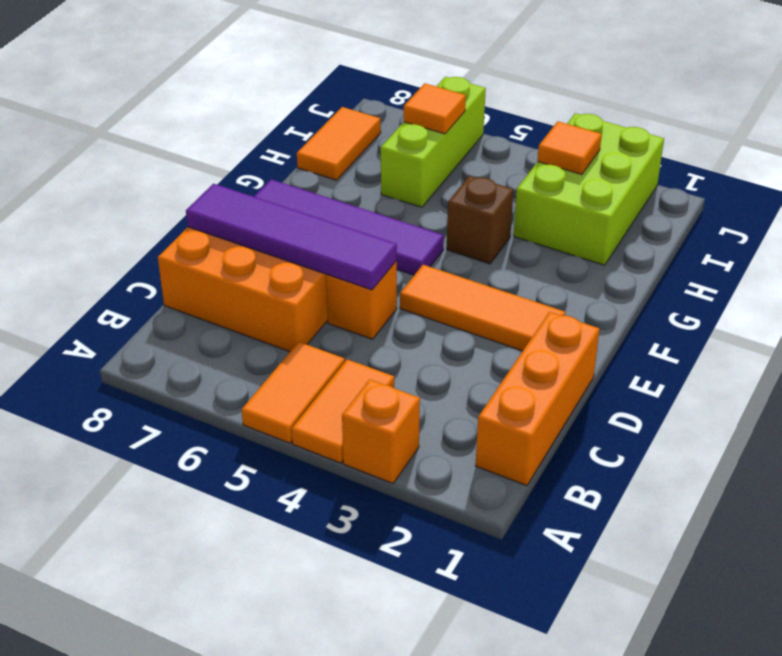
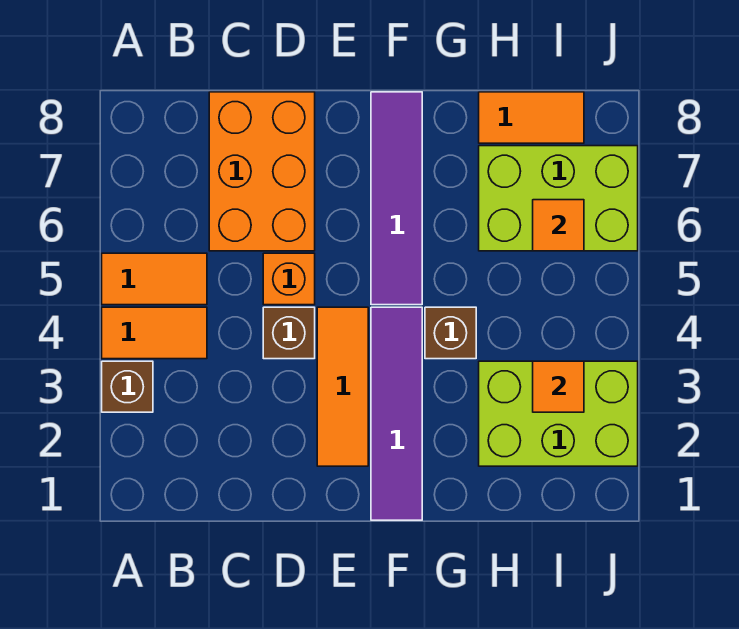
orange brick A3 level 1 -> brown brick A3 level 1
orange brick B1:D1 level 1 -> none
none -> brown brick D4 level 1
purple tile D5:D8 level 2 -> purple tile F1:F4 level 1
lime brick H6:J6 level 1 -> lime brick H6:J7 level 1

